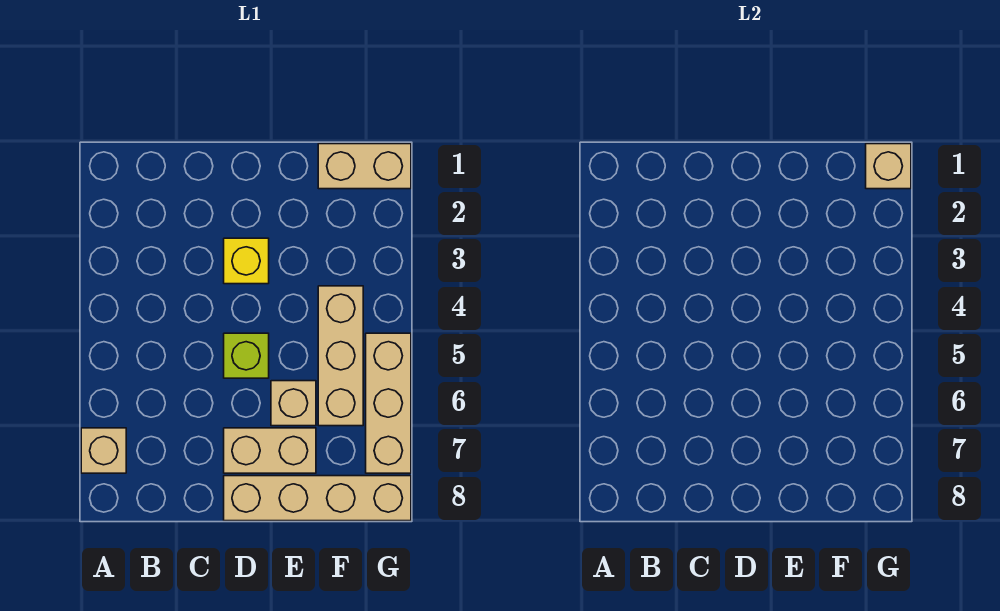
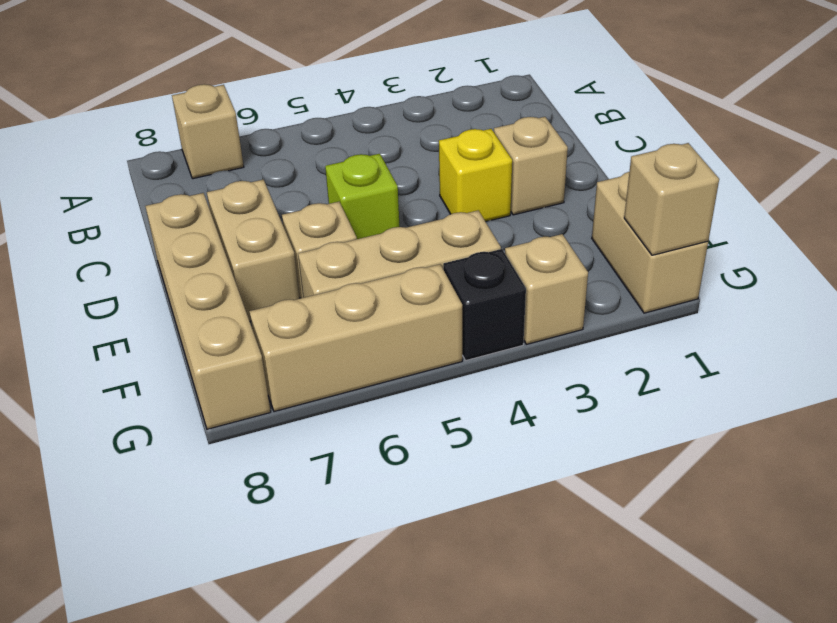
none -> tan brick D2 level 1
none -> tan brick G3 level 1
none -> black brick G4 level 1

